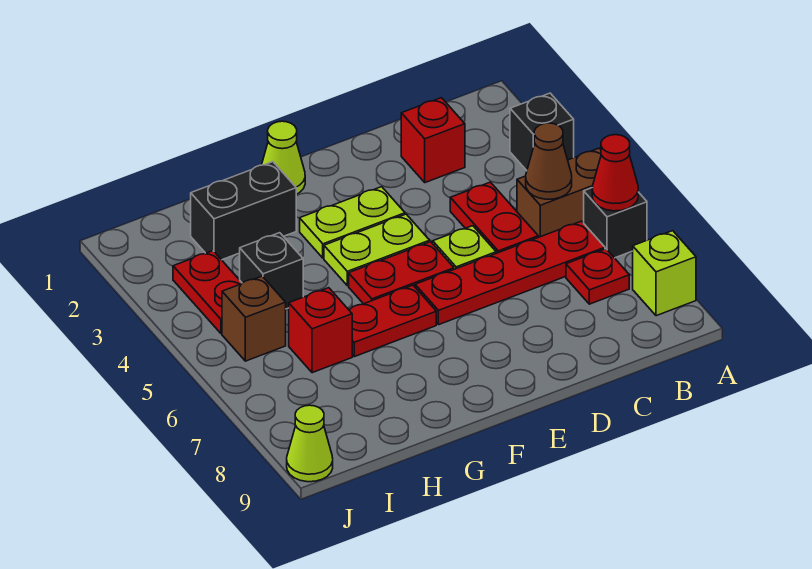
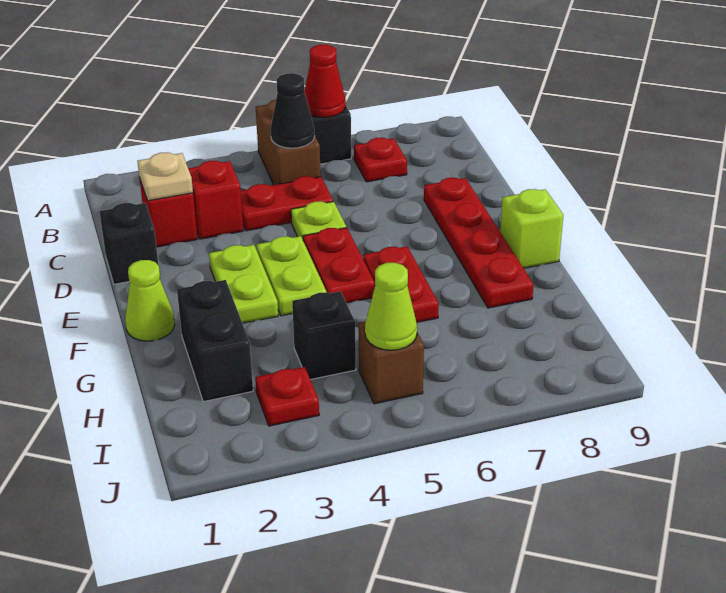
black brick A3 level 1 -> black brick D1 level 1
lime brick A8 level 1 -> lime brick F9 level 1
brown cone B5 level 2 -> black cone B5 level 2
red plate B6:E6 level 1 -> red plate D8:G8 level 1
none -> tan plate C2 level 2
red brick H6 level 1 -> red brick C3 level 1
red plate I3:I4 level 1 -> red plate I3 level 1
lime cone J9 level 1 -> lime cone I5 level 2

